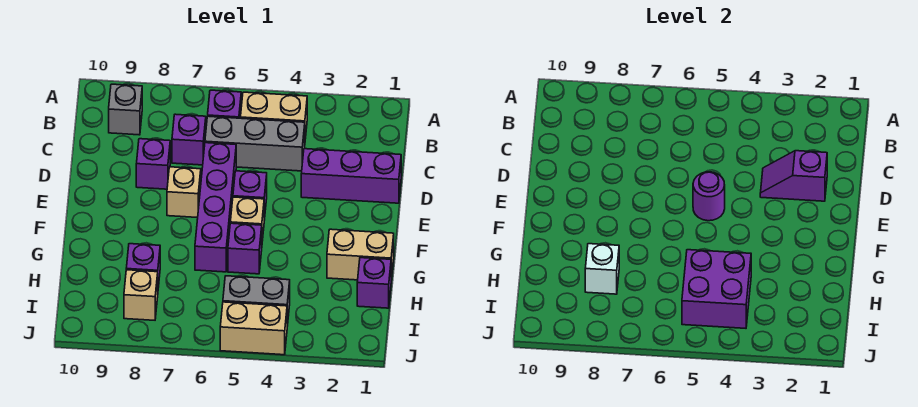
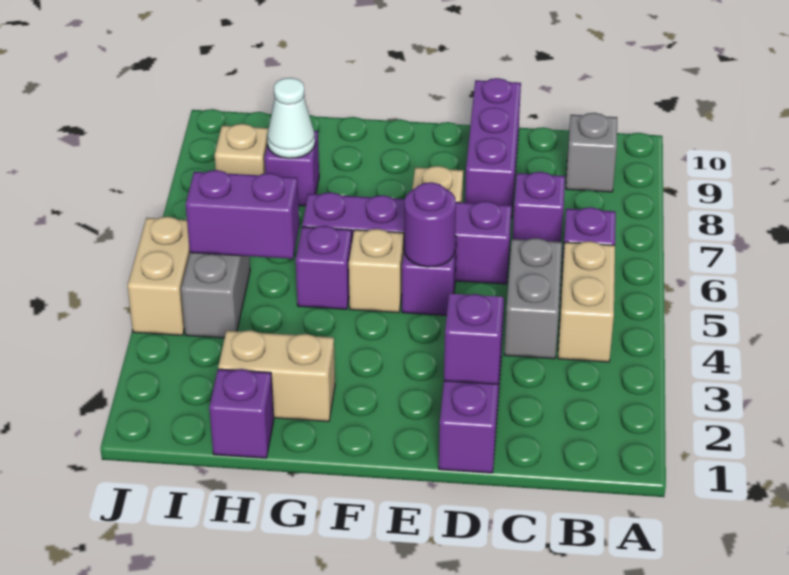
grey brick C4:C6 level 1 -> grey brick C4:C5 level 1
purple brick D8 level 1 -> purple brick D8:D10 level 1
tan brick G1:G2 level 1 -> tan brick G2:H2 level 1
purple brick H4:I5 level 2 -> purple brick H5:I5 level 2
white brick H8 level 2 -> white cone H8 level 2

